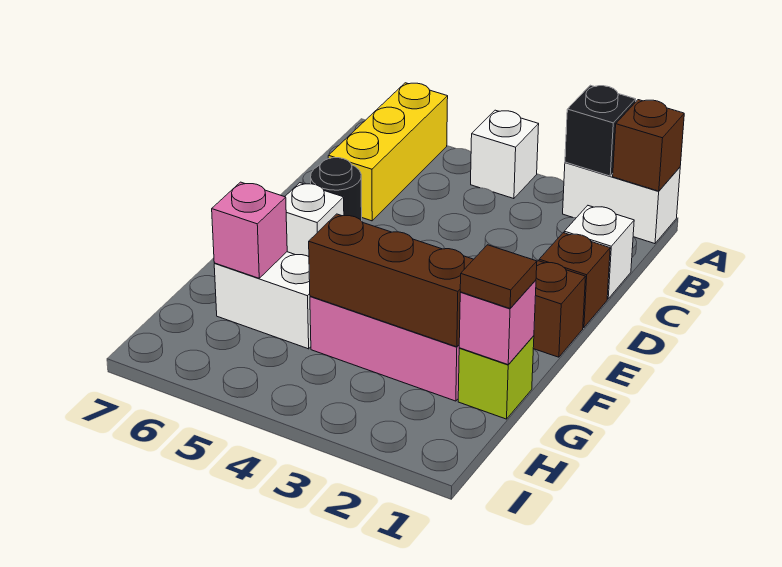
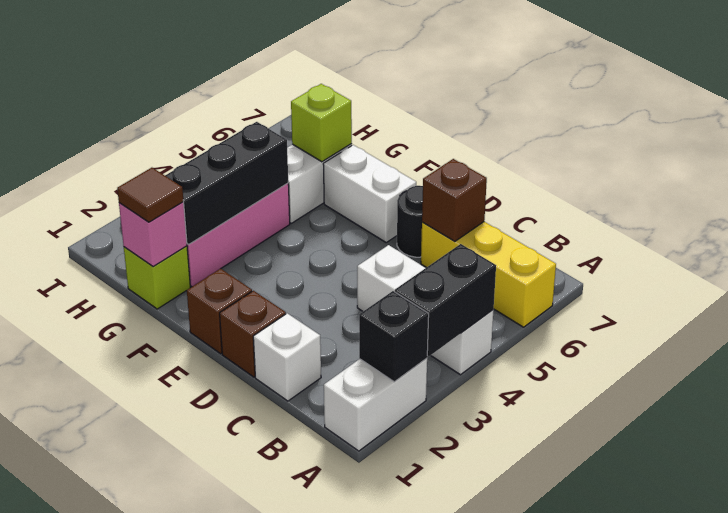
brown brick A1 level 2 -> brown brick C6 level 2
none -> black brick A3:A4 level 2
white brick A4 level 1 -> white brick A4:C4 level 1
white brick E6 level 1 -> white brick E6:F6 level 1
brown brick G2:G4 level 2 -> black brick G2:G4 level 2
pink brick G6 level 2 -> lime brick G6 level 2

